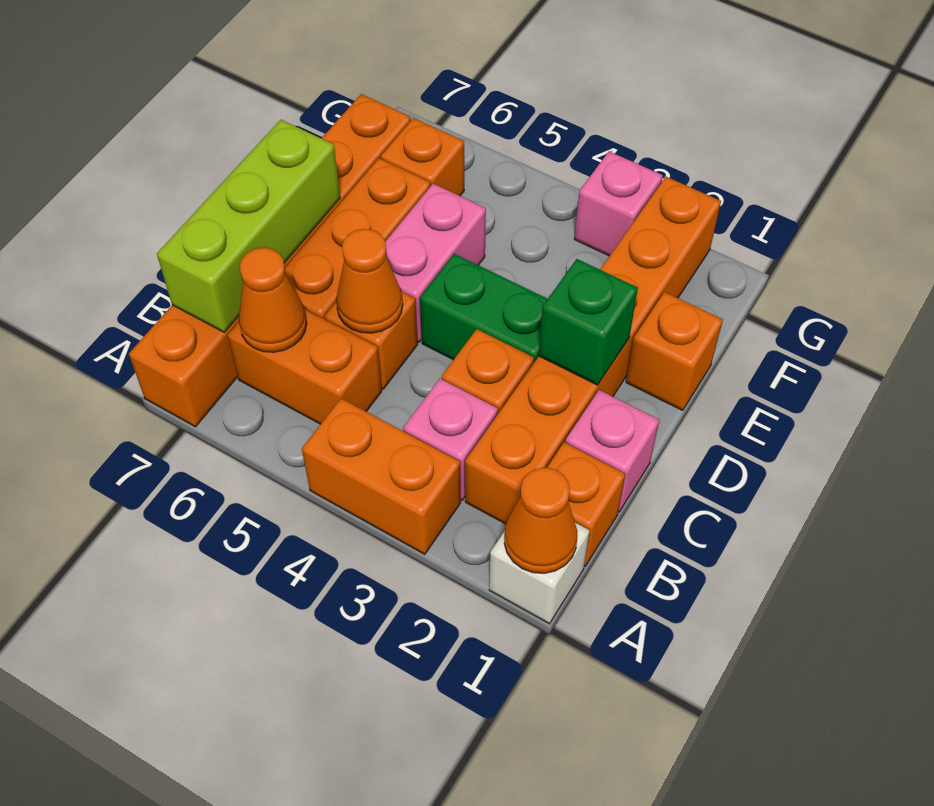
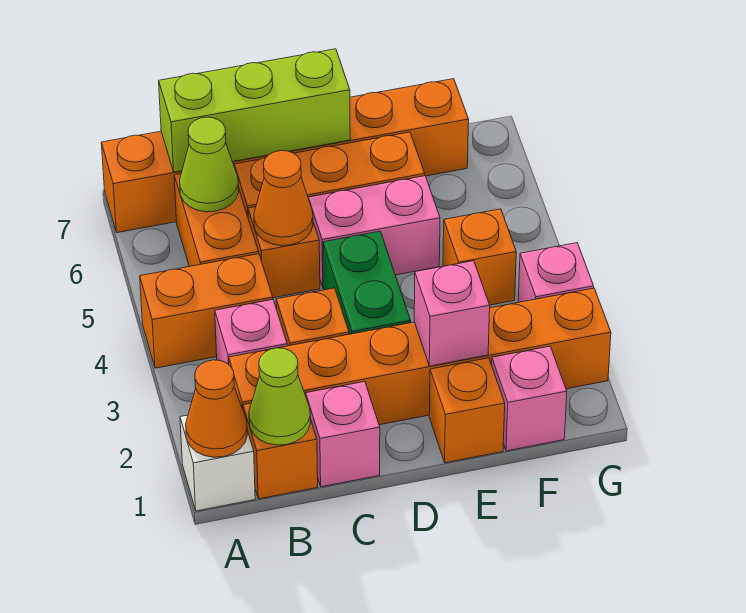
orange brick A3:A4 level 1 -> orange brick A4:B4 level 1
none -> lime cone B1 level 2
orange cone B6 level 2 -> lime cone B6 level 2
green brick D2 level 2 -> none
none -> pink brick E2 level 2
none -> pink brick F1 level 1
orange brick F6 level 1 -> orange brick F4 level 1

